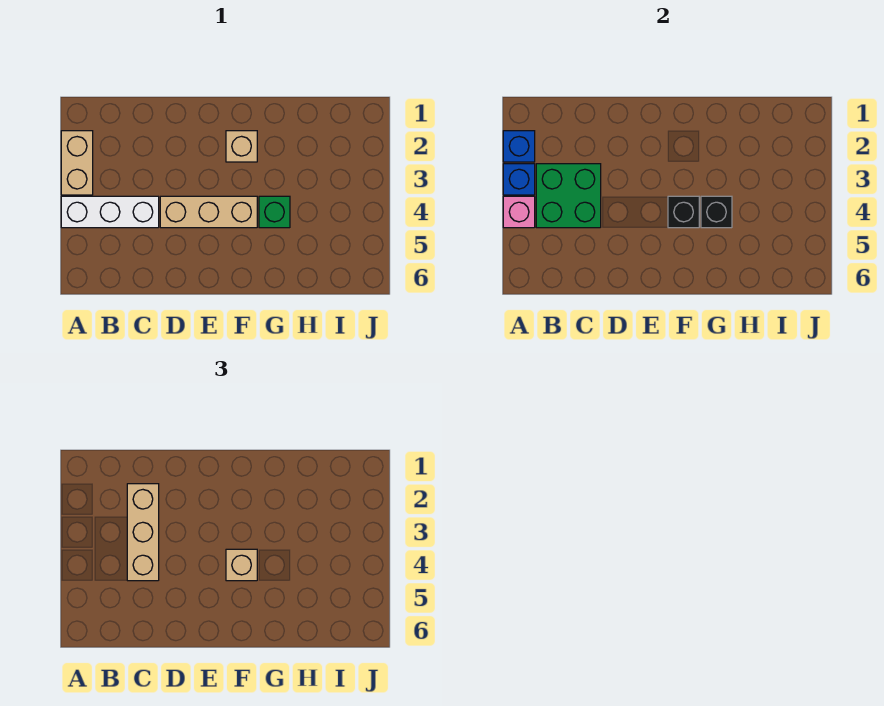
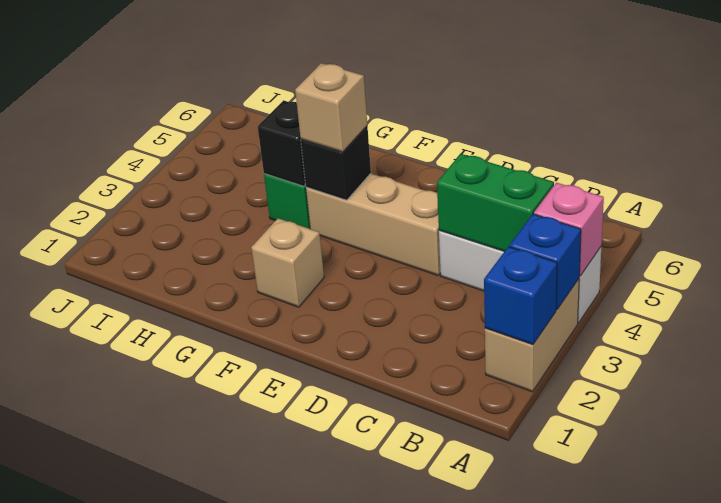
green brick B3:C4 level 2 -> green brick B4:C4 level 2
tan brick C2:C4 level 3 -> none

